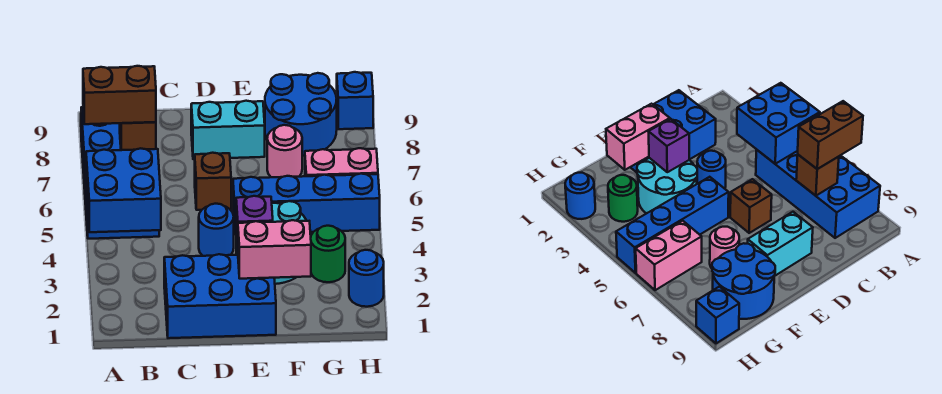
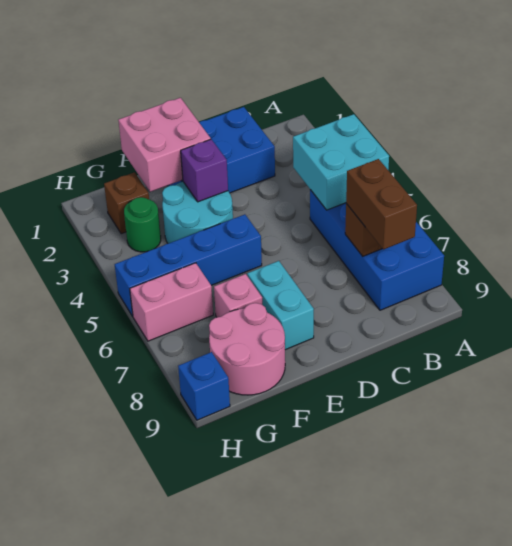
blue brick A4:B5 level 2 -> cyan brick A4:B5 level 2
brown brick A7:B7 level 3 -> brown brick B7:B8 level 3
blue round brick D4 level 1 -> none
brown brick D6 level 1 -> brown brick G2 level 1
cyan brick D8:E8 level 1 -> cyan brick E7:E8 level 1
pink brick E2:F2 level 2 -> pink brick E1:F2 level 2
pink round brick F7 level 1 -> pink brick F7 level 1
blue round brick F8:G9 level 1 -> pink round brick F8:G9 level 1
blue round brick H2 level 1 -> none

